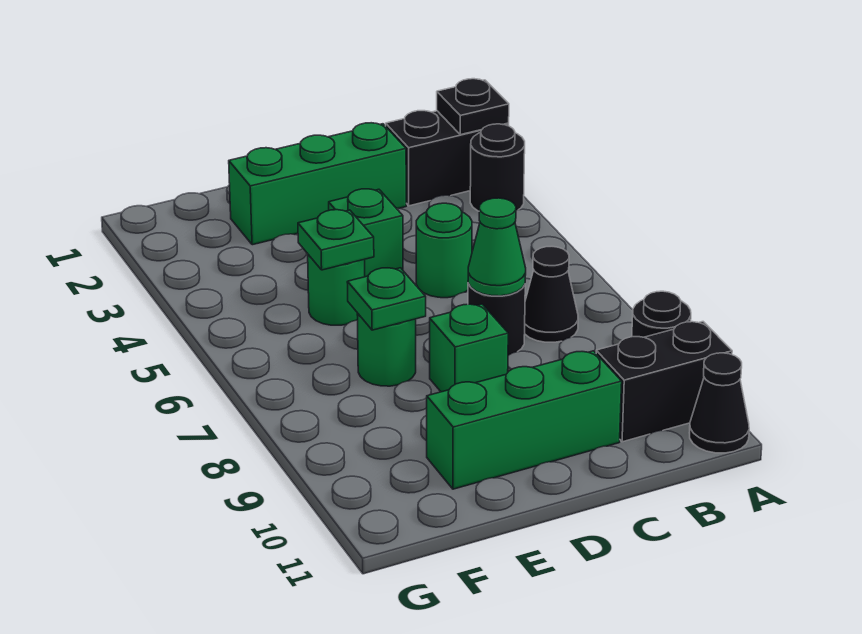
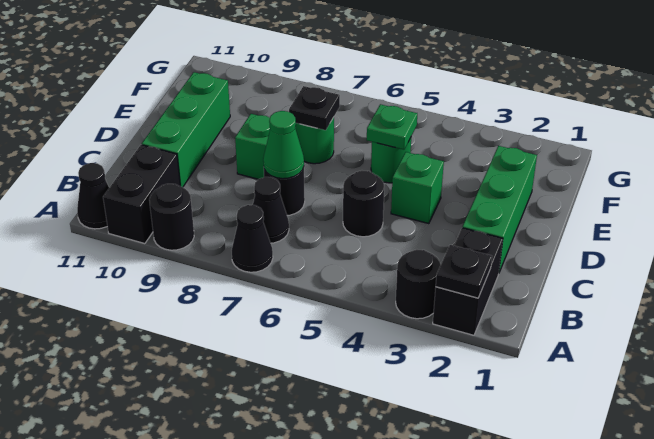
none -> black cone A7 level 1
green round brick C5 level 1 -> black round brick C5 level 1
green plate E7 level 2 -> black plate E7 level 2

